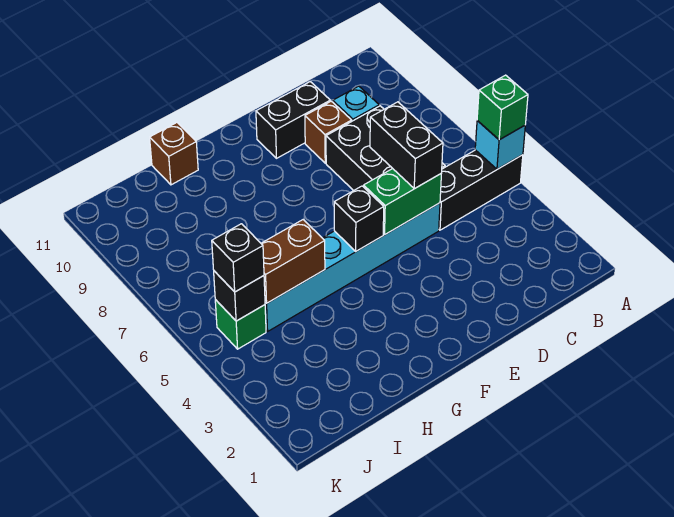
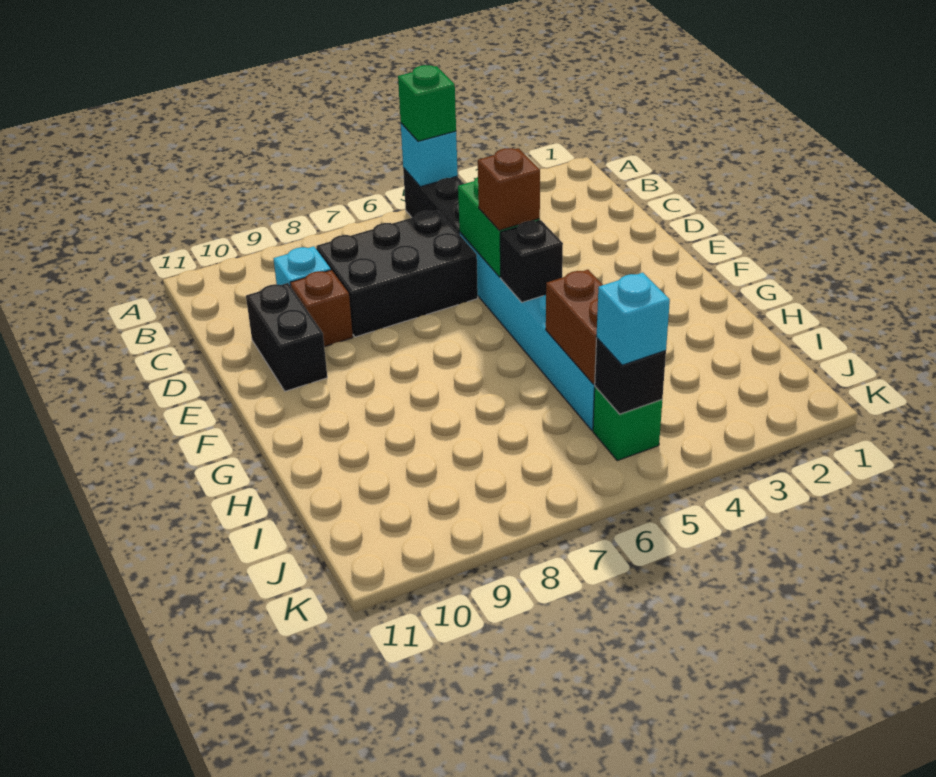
black brick D5:D6 level 3 -> none
brown brick H11 level 1 -> brown brick E5 level 3
black brick J5 level 3 -> cyan brick J5 level 3

